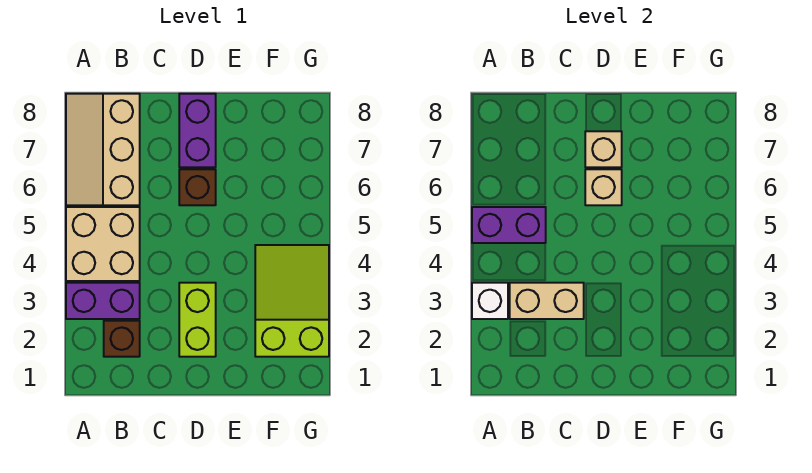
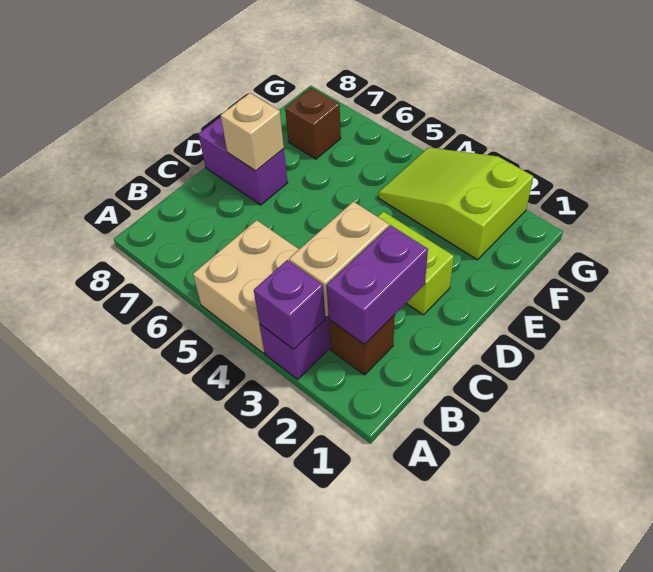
white brick A3 level 2 -> purple brick A3 level 2
purple brick A5:B5 level 2 -> purple brick B2:C2 level 2
tan slope A6:B8 level 1 top B -> none
brown brick D6 level 1 -> brown brick F7 level 1
tan brick D6 level 2 -> none

